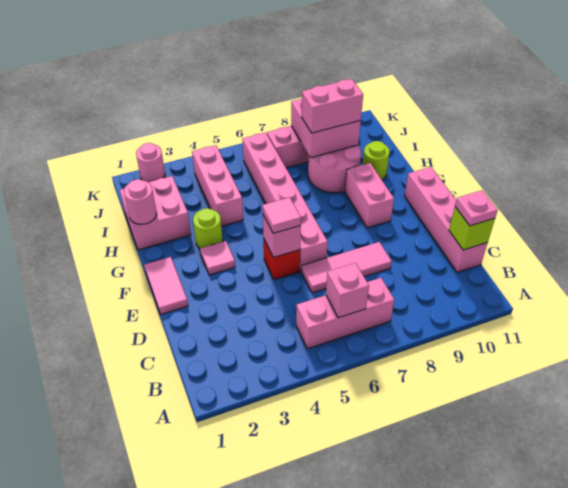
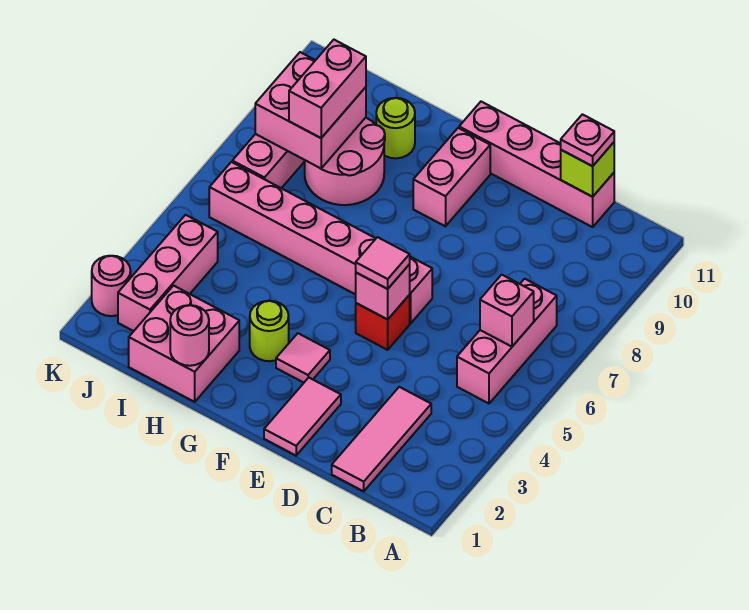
pink tile D6:D8 level 1 -> pink tile C1:C3 level 1
pink tile E1:F1 level 1 -> pink tile E1:E2 level 1
pink brick F9:G9 level 1 -> pink brick F9:F10 level 1
pink brick H4:J4 level 1 -> pink brick J2:J4 level 1

